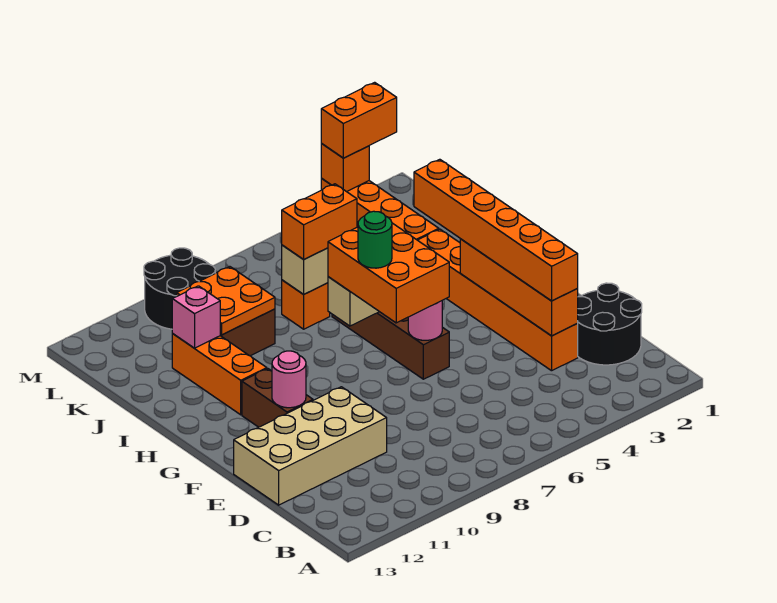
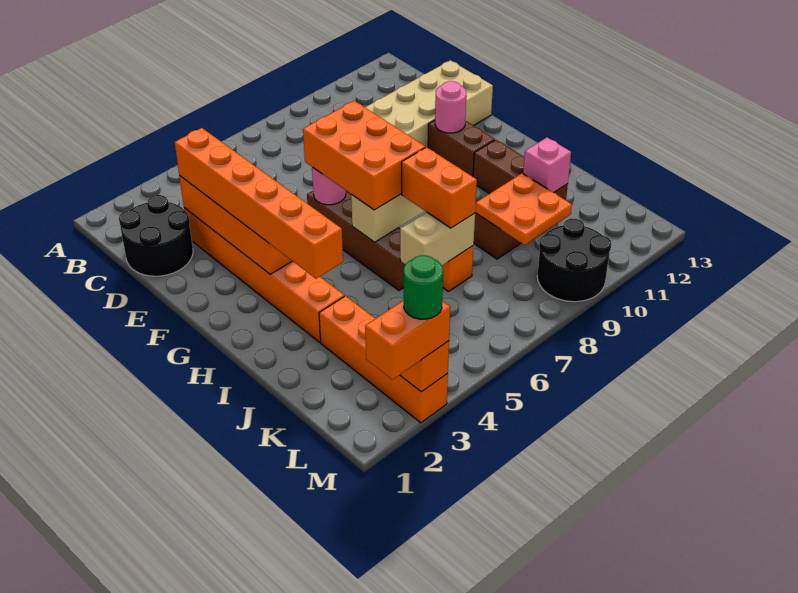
green round brick G7 level 4 -> green round brick M3 level 4
orange brick H11:J11 level 1 -> brown brick H11:J11 level 1
orange brick J6:J7 level 3 -> orange brick I7:J7 level 3

